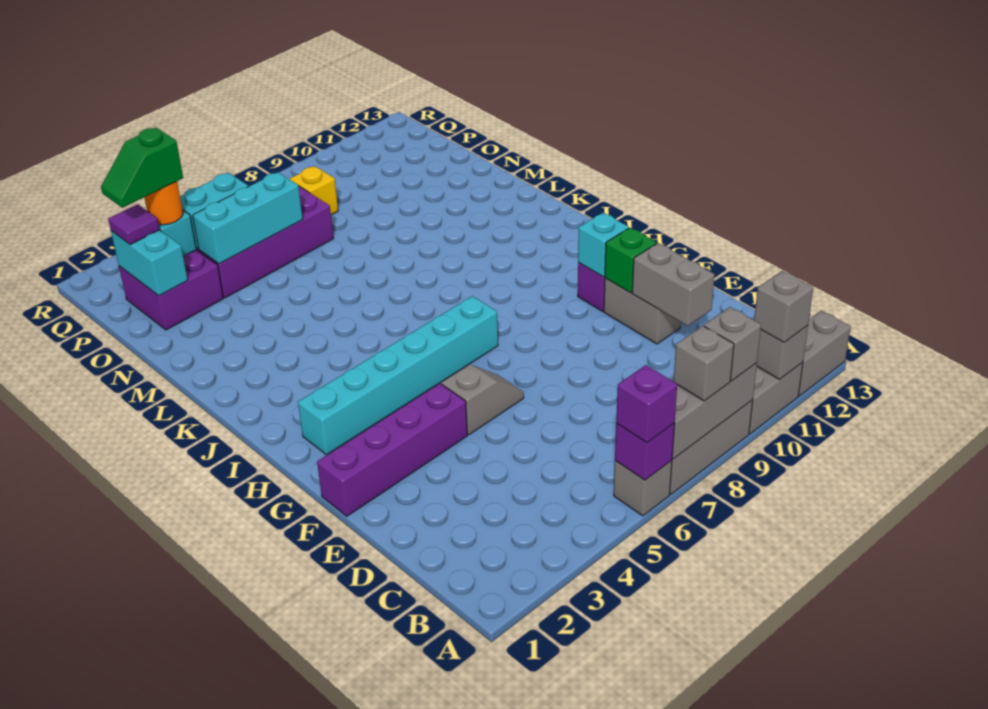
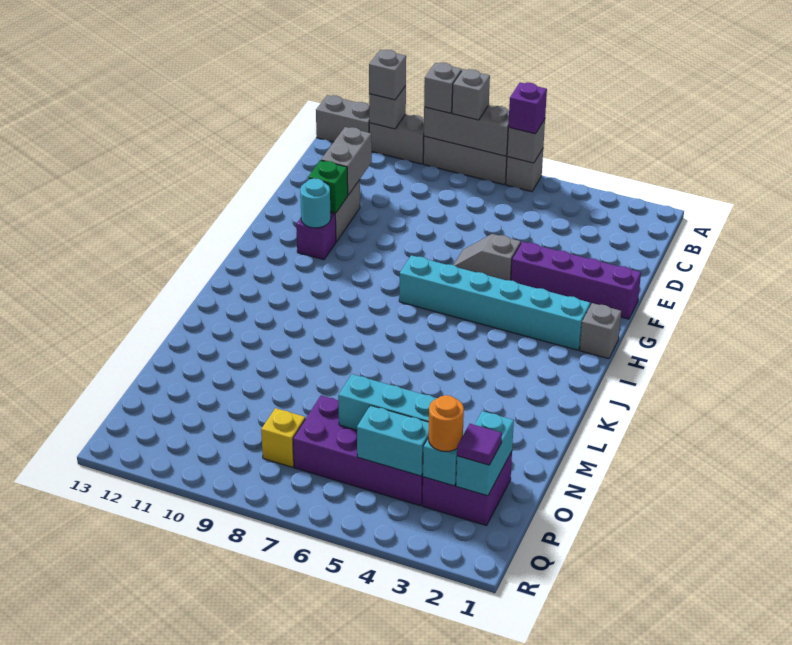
purple brick A6 level 2 -> grey brick A6 level 2
cyan brick G11 level 2 -> cyan round brick G11 level 2
none -> grey brick H1 level 1
green slope P2:P3 level 4 top 3 -> none

